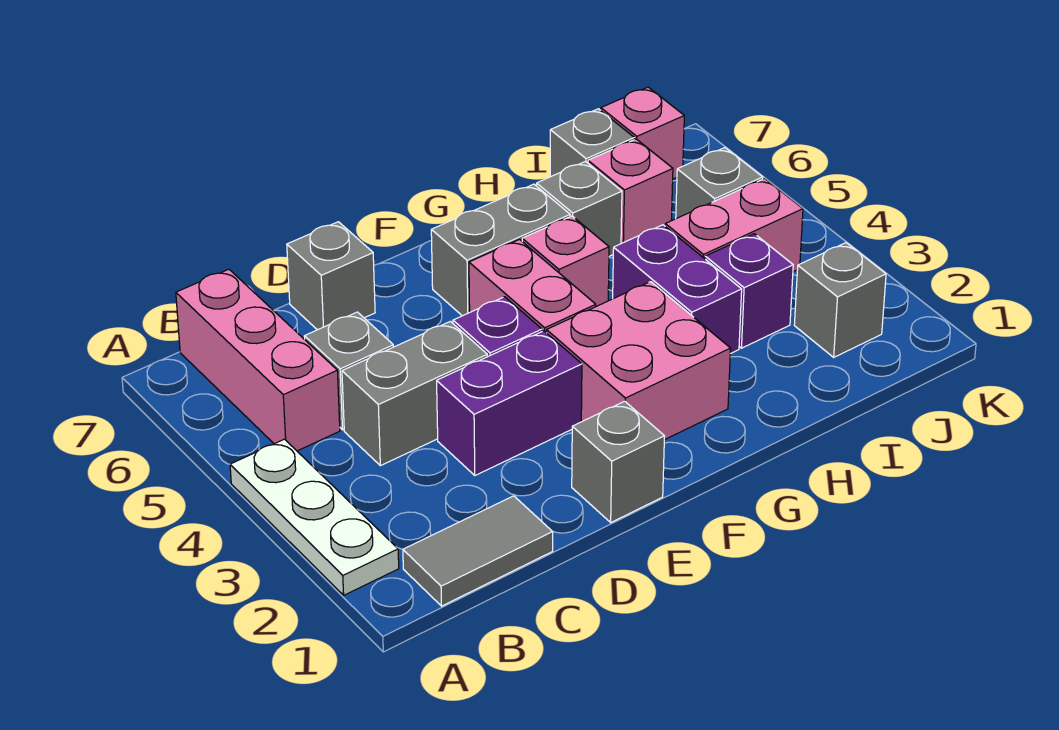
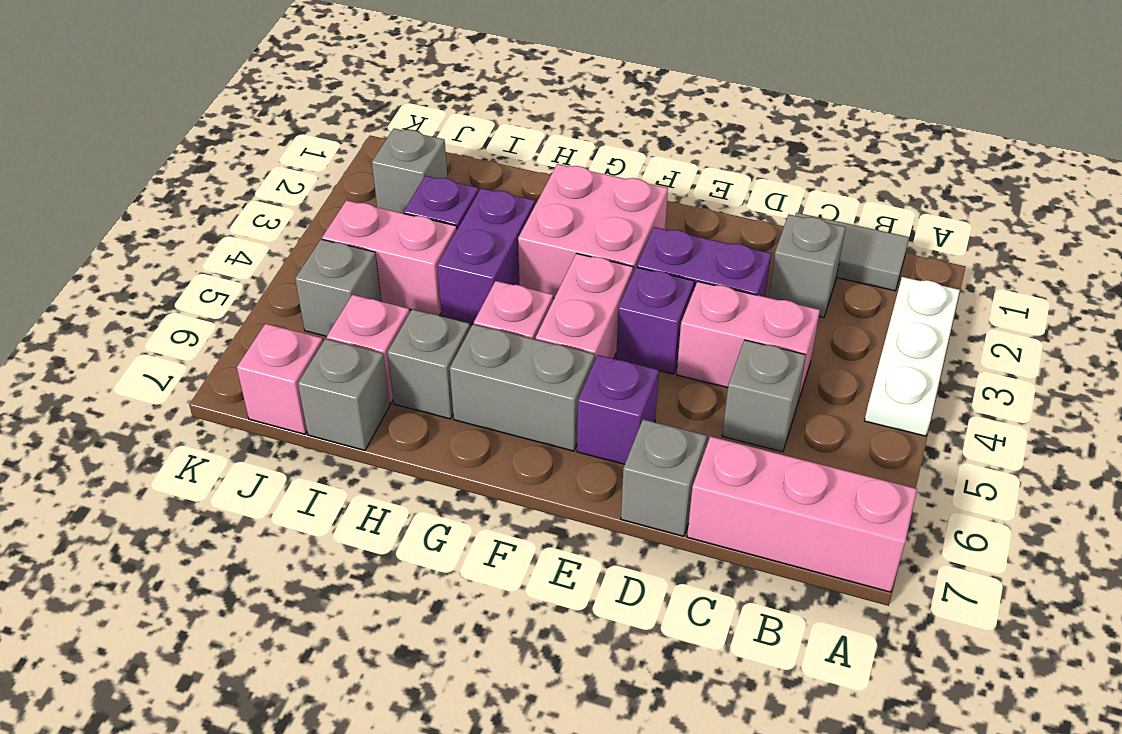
pink brick B5:B7 level 1 -> pink brick A7:C7 level 1
grey brick C4:D4 level 1 -> pink brick C4:D4 level 1
grey brick E1 level 1 -> grey brick C2 level 1
none -> purple brick E6 level 1

